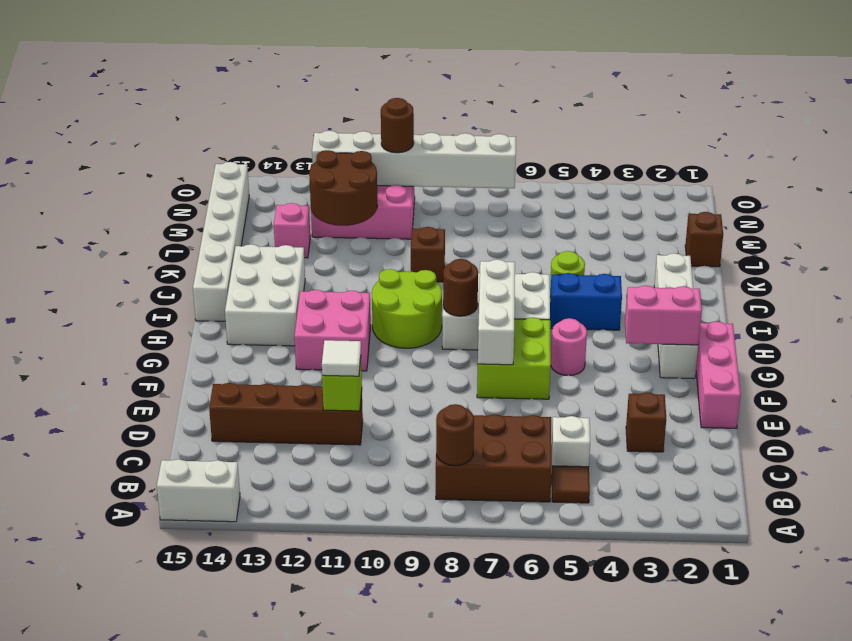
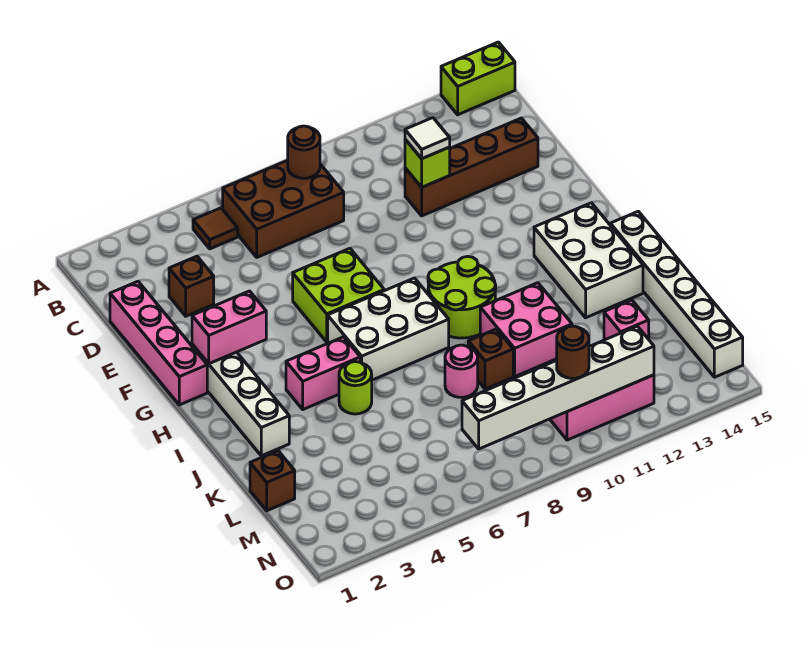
white brick A14:A15 level 1 -> lime brick A14:A15 level 1
white brick C5 level 1 -> none
pink brick E1:G1 level 1 -> pink brick D1:G1 level 1
white brick F7:H7 level 2 -> none
pink round brick G5 level 1 -> pink round brick K8 level 1
pink brick G11:H12 level 1 -> pink brick J10:K11 level 1
brown round brick H8 level 2 -> none
blue brick I4:I5 level 1 -> pink brick I4:I5 level 1
brown round brick L11:M12 level 2 -> none

